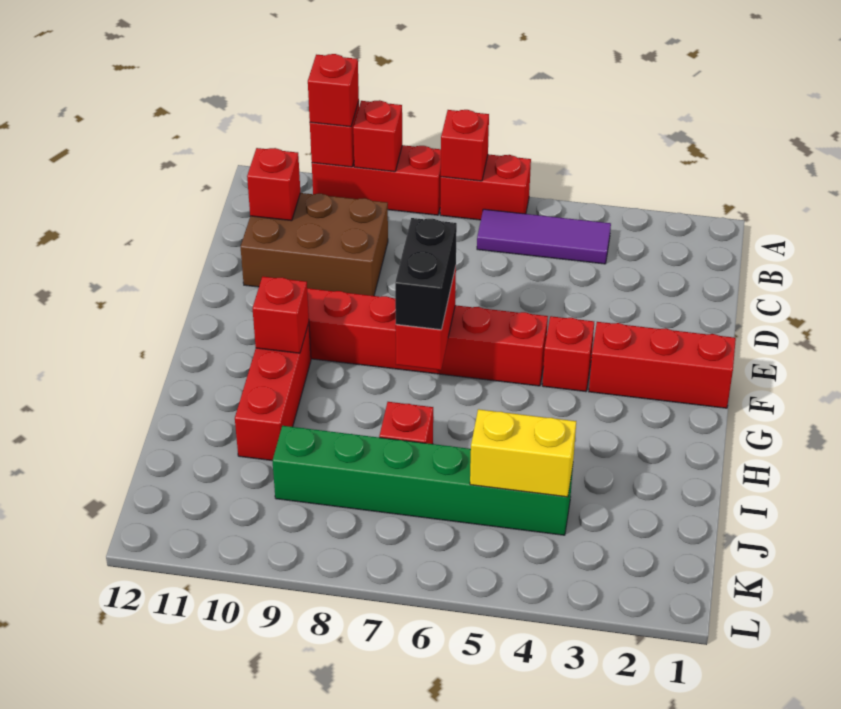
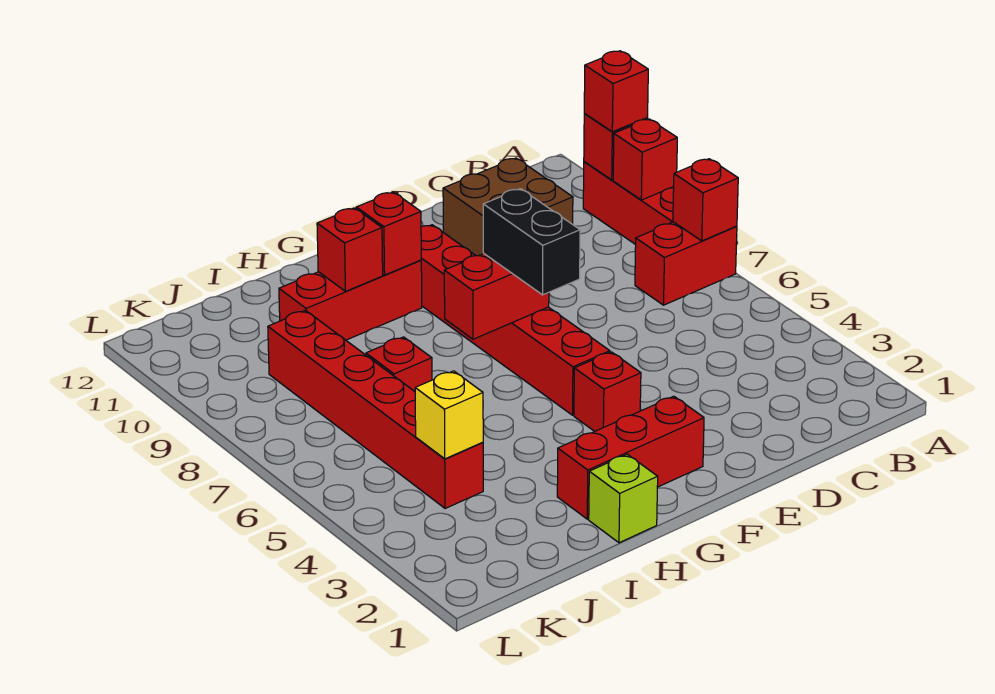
red brick A6:A7 level 1 -> red brick A7:B7 level 1
purple tile B4:B6 level 1 -> none
brown brick C9:D11 level 1 -> brown brick C10:D11 level 1
red brick C11 level 2 -> red brick H10 level 2
red brick F1:F3 level 1 -> red brick F2:H2 level 1
black brick F7:G7 level 3 -> black brick F6:F7 level 3
none -> lime brick H1 level 1
green brick J4:J9 level 1 -> red brick J4:J9 level 1
yellow brick J4:J5 level 2 -> yellow brick J4 level 2

